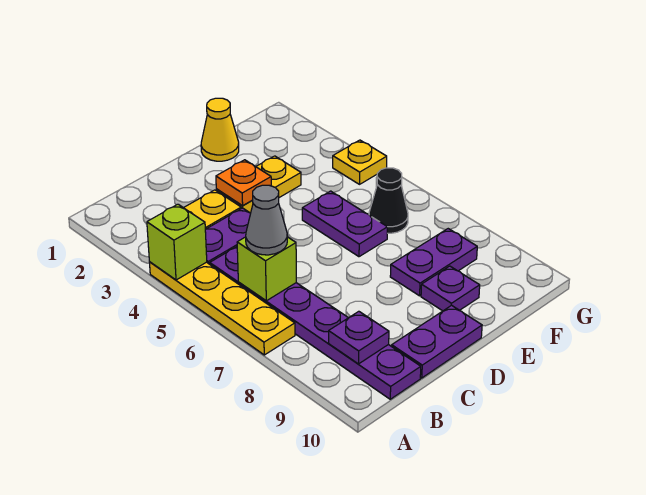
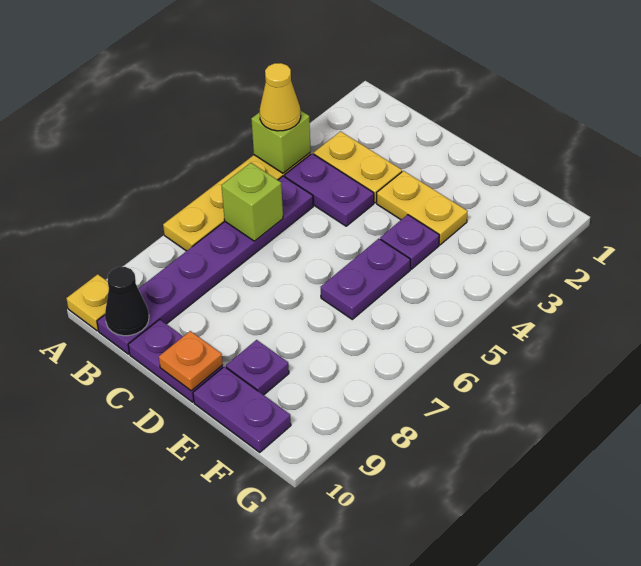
grey cone B6 level 3 -> none
purple plate B9 level 2 -> purple plate E4 level 1
orange plate D3 level 2 -> orange plate D10 level 2
yellow cone E1 level 1 -> yellow cone A4 level 3
purple plate E8:F8 level 1 -> purple plate E10:F10 level 1
black cone F6 level 1 -> black cone B10 level 2
yellow plate G4 level 1 -> yellow plate A10 level 1

